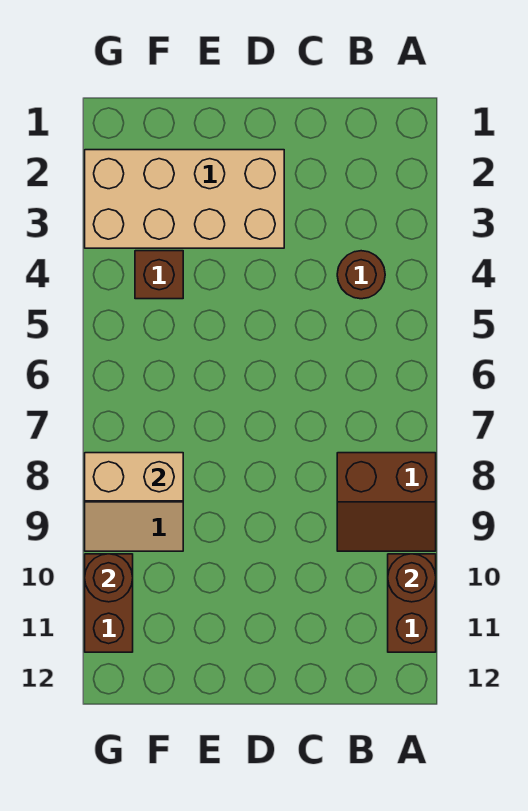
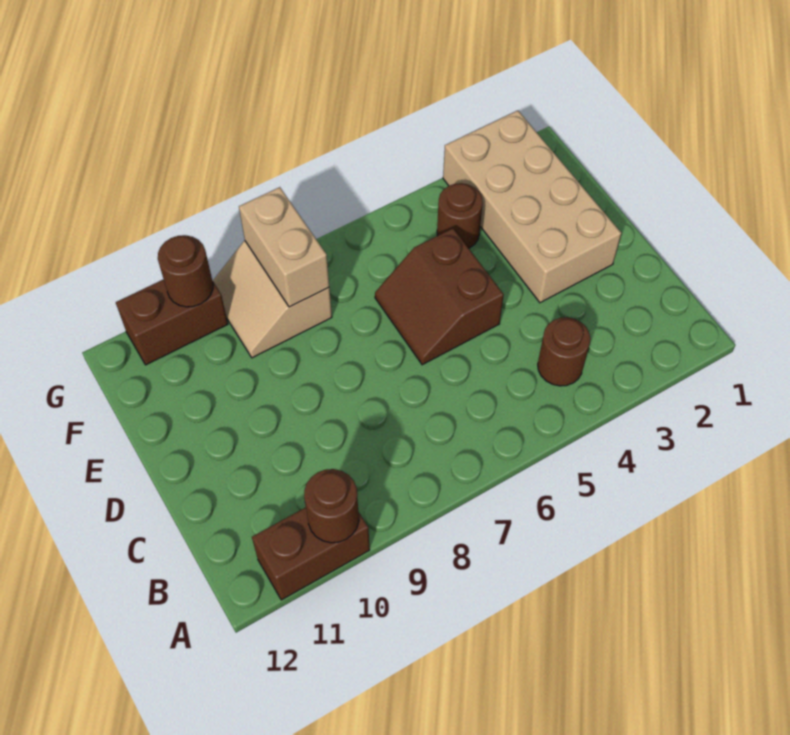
brown slope A8:B9 level 1 top 8 -> brown slope D5:E6 level 1 top 5
brown brick F4 level 1 -> brown round brick F4 level 1

